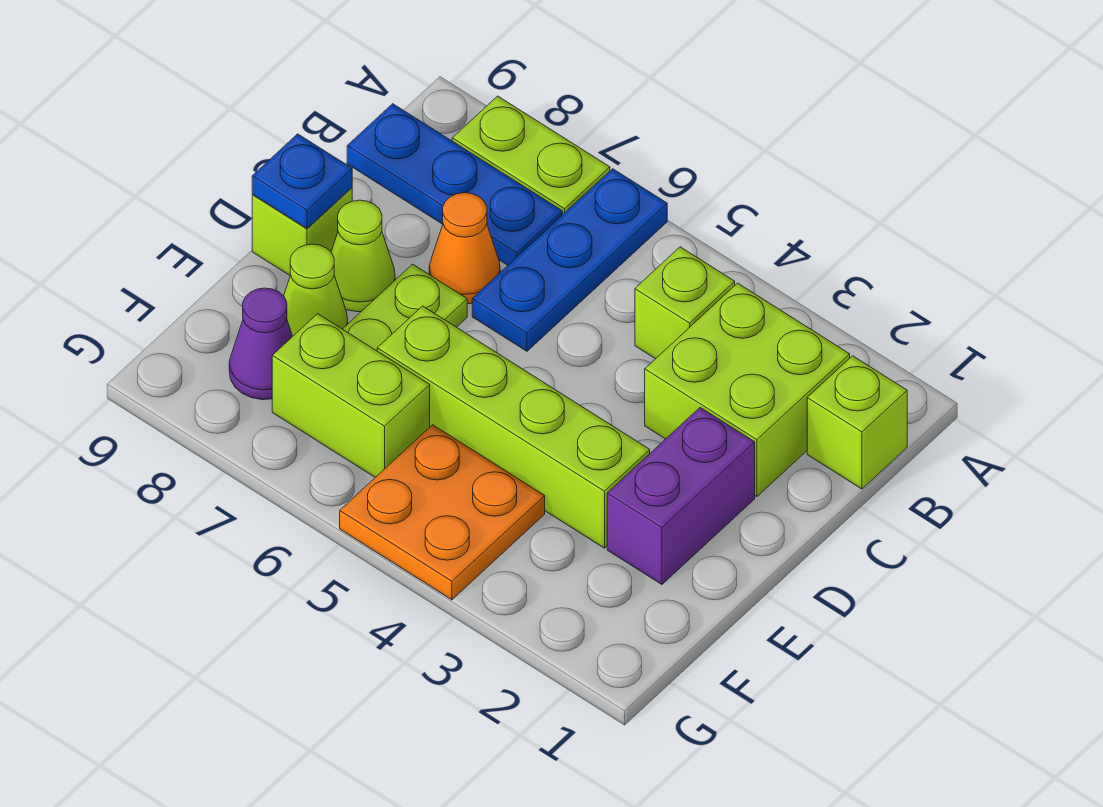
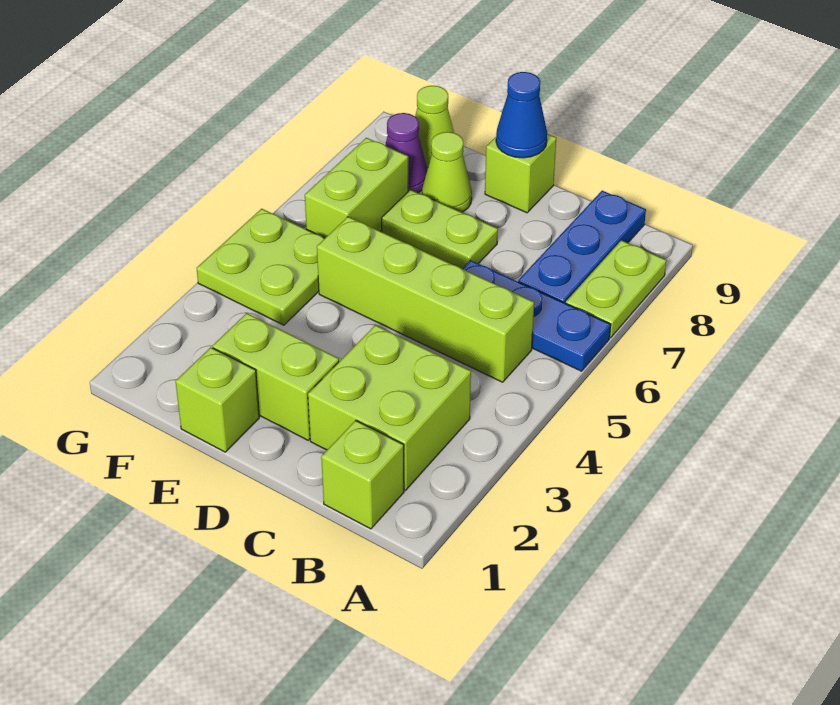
lime brick B4 level 1 -> lime brick E1 level 1
orange cone C7 level 1 -> none
purple brick D2:E2 level 1 -> lime brick D2:E2 level 1
lime cone D8 level 1 -> lime cone F9 level 1
blue plate D9 level 2 -> blue cone D9 level 2
lime brick E3:E6 level 1 -> lime brick B5:E5 level 1
orange plate F4:G5 level 1 -> lime plate F4:G5 level 1

